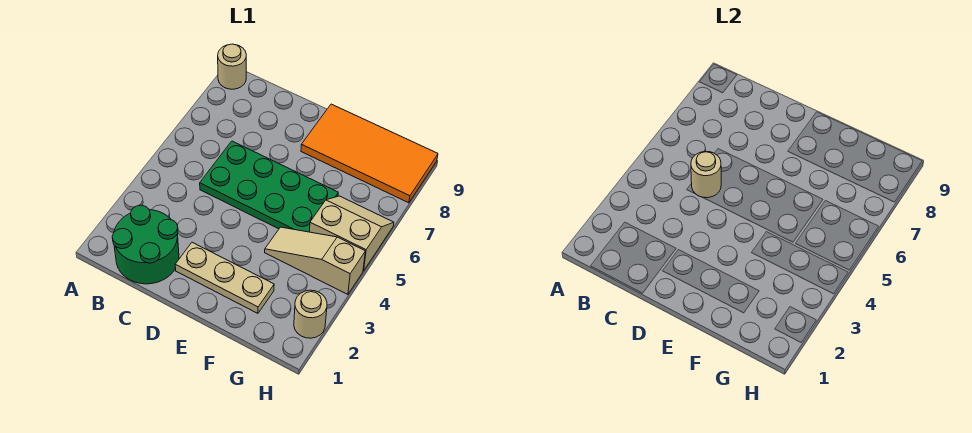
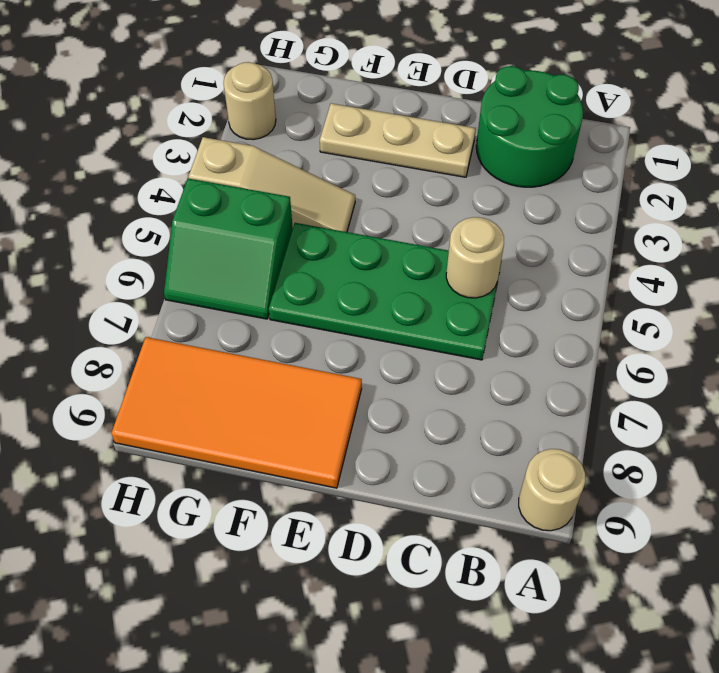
tan slope G5:H6 level 1 top 5 -> green slope G5:H6 level 1 top 5

